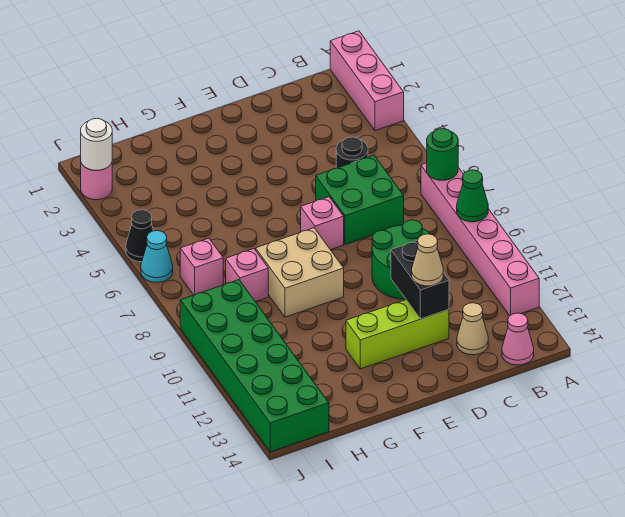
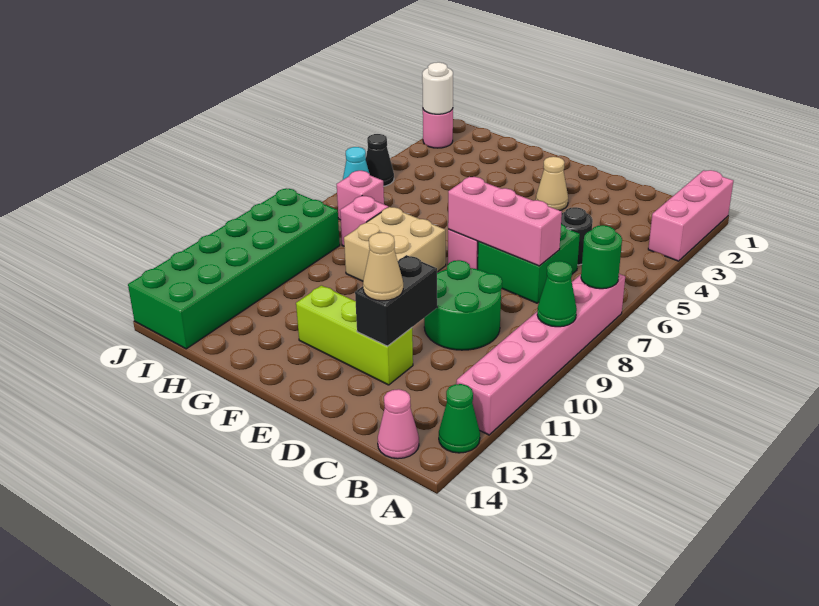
none -> green cone A13 level 1
none -> pink brick C7:E7 level 2
tan cone C13 level 1 -> tan cone E3 level 1

